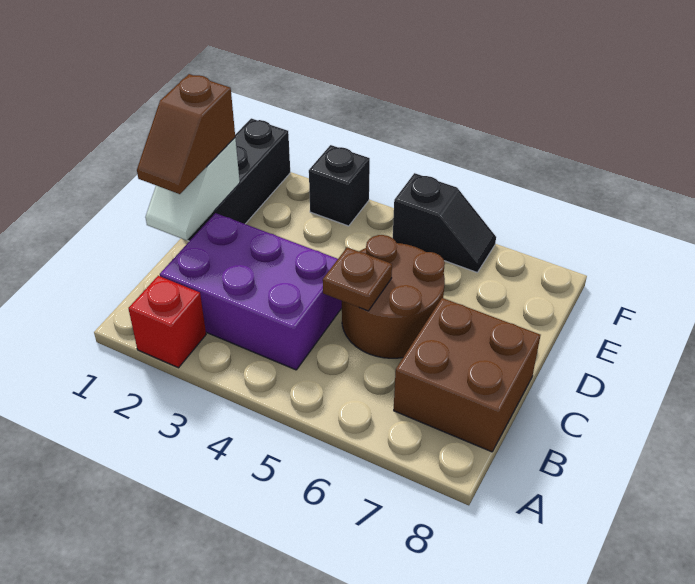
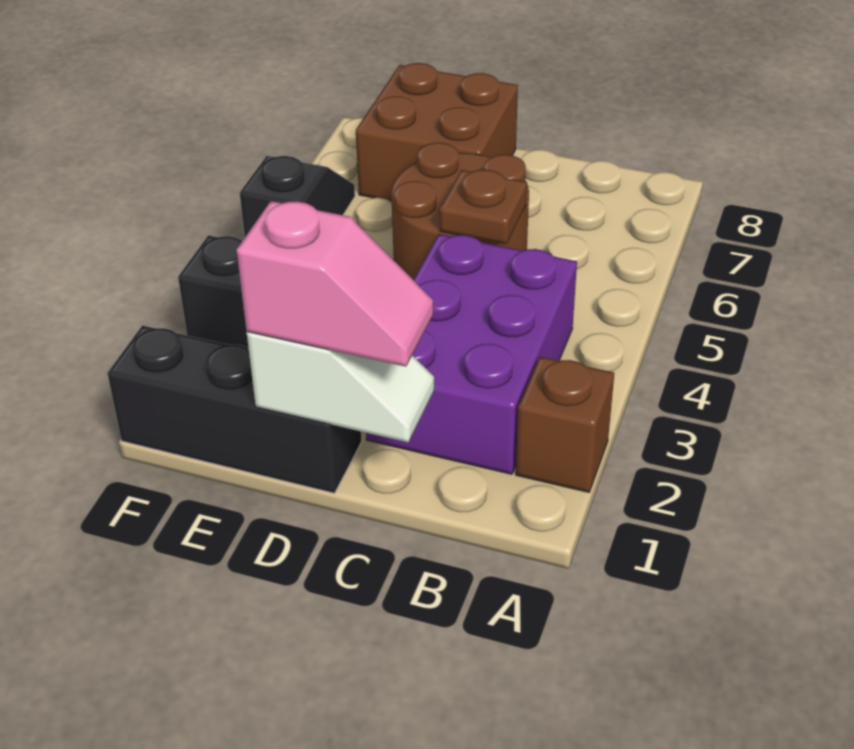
red brick A2 level 1 -> brown brick A2 level 1
brown brick B7:C8 level 1 -> brown brick D7:E8 level 1
brown slope C1:D1 level 3 top D -> pink slope C1:D1 level 3 top D

